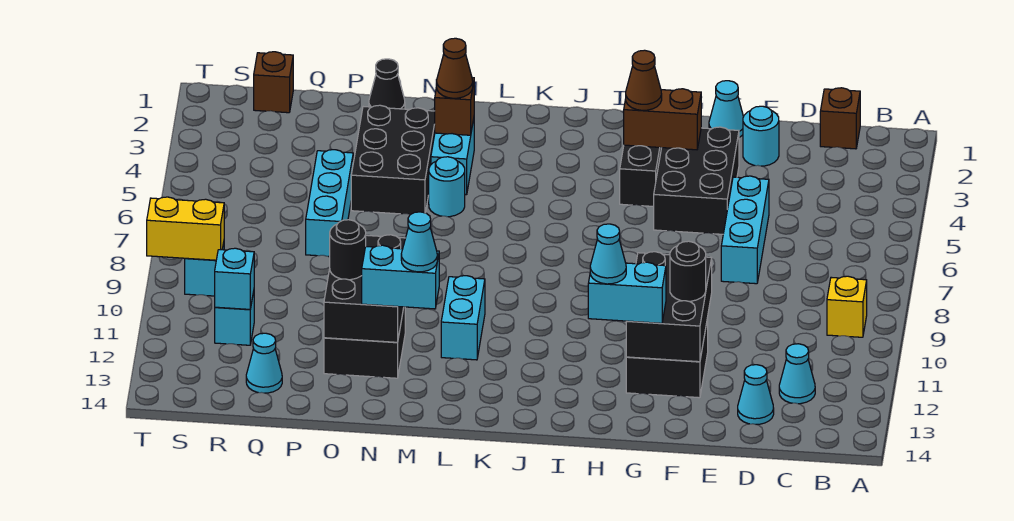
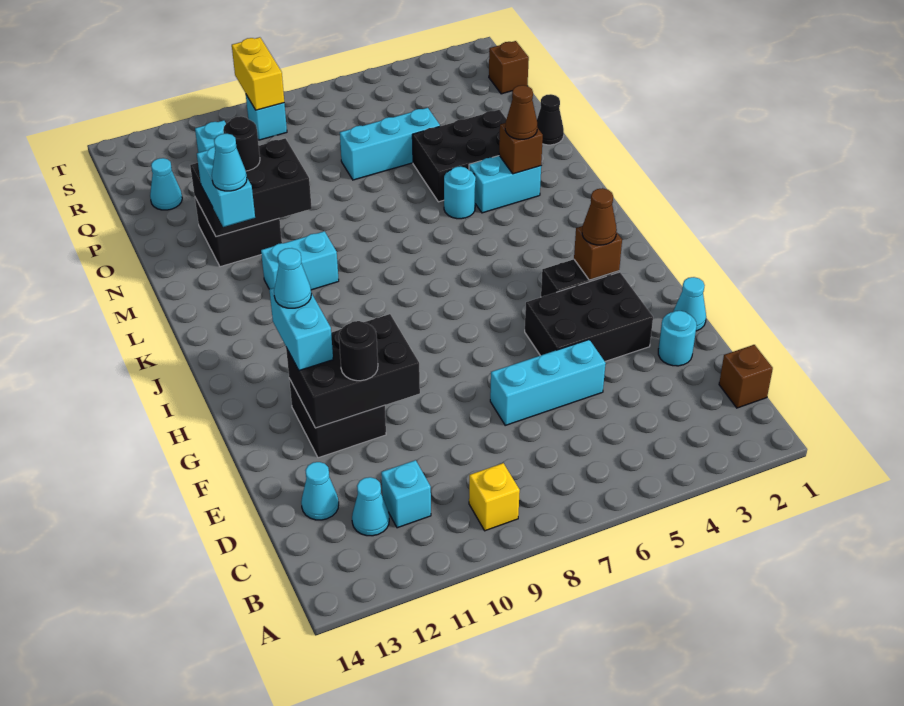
brown brick G3:H3 level 2 -> brown brick H3 level 2
cyan brick R11 level 2 -> cyan brick C11 level 1

